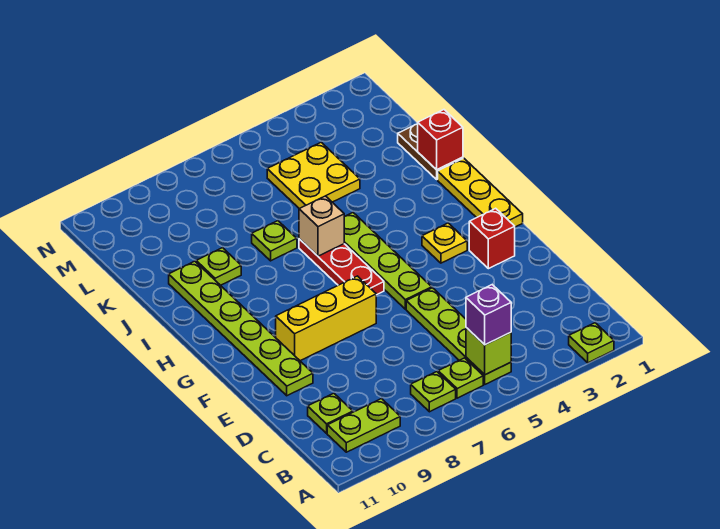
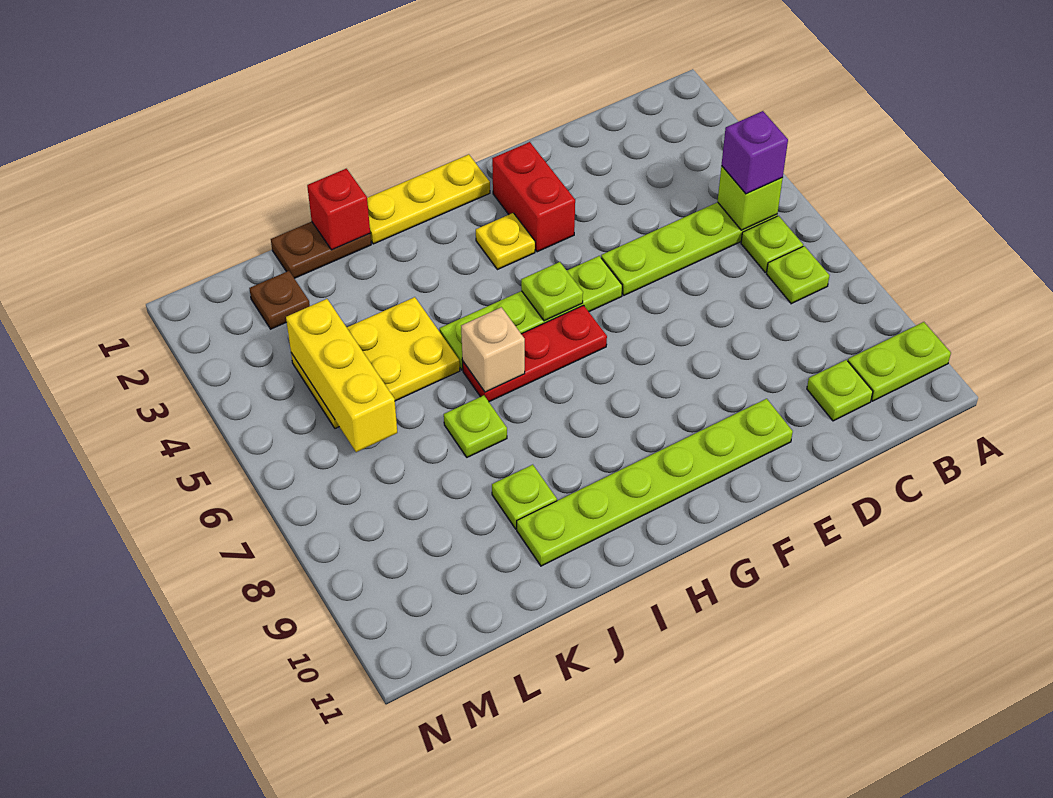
lime plate A2 level 1 -> lime plate G5 level 2
lime plate B9:B10 level 1 -> lime plate A10:B10 level 1
red brick F2 level 1 -> red brick F2:F3 level 1
yellow brick F7:F9 level 1 -> yellow brick L4:L6 level 2
yellow plate K4:L5 level 1 -> yellow plate J4:L5 level 1
none -> brown plate L2 level 1

